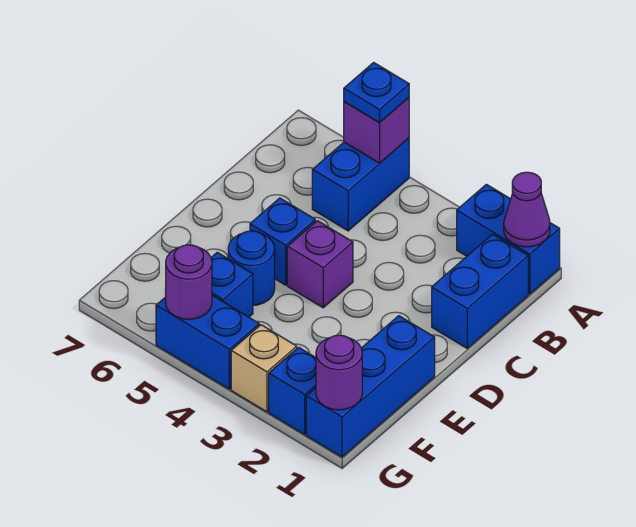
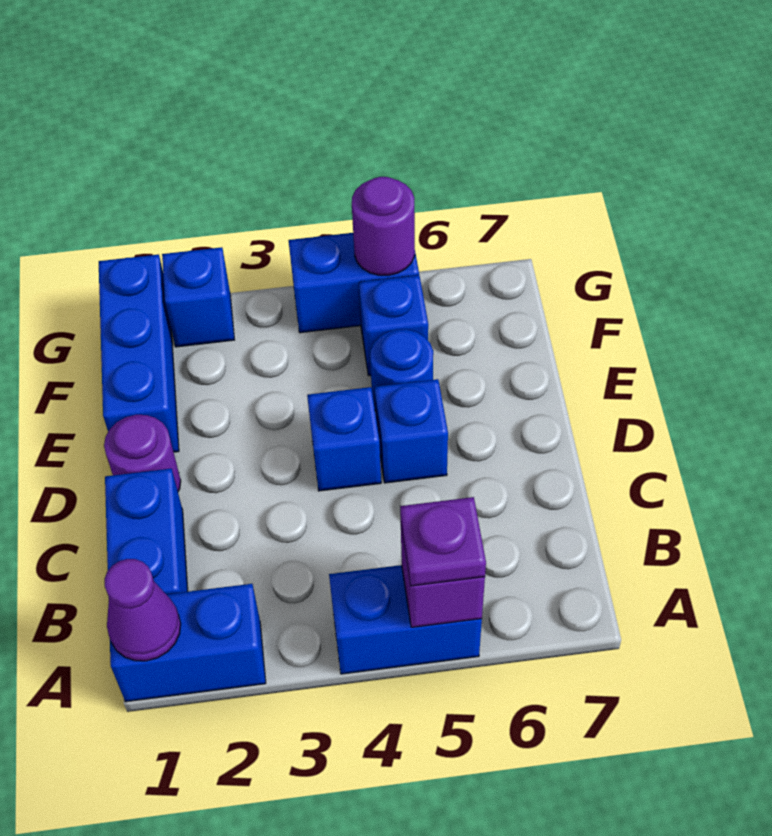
blue brick A5:B5 level 1 -> blue brick A4:A5 level 1
blue plate A5 level 3 -> purple plate A5 level 3
purple brick D4 level 1 -> blue brick D4 level 1
purple round brick G1 level 2 -> purple round brick D1 level 1
tan brick G3 level 1 -> none

